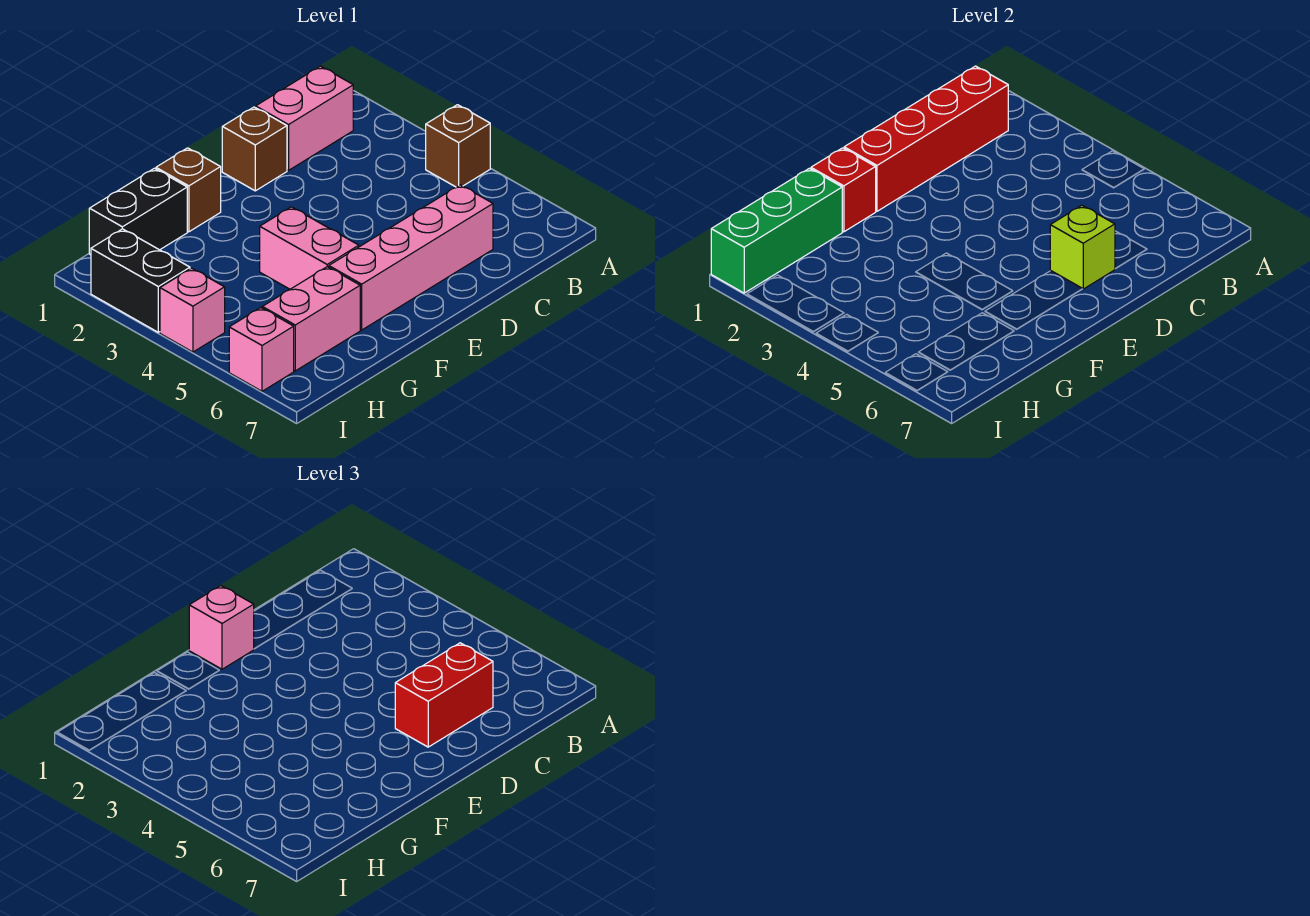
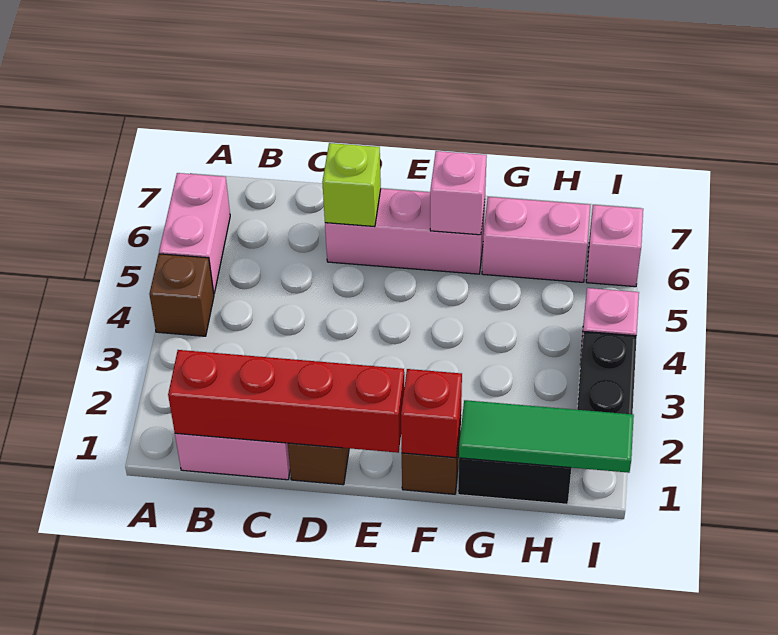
pink brick C6:F6 level 1 -> pink brick D6:F6 level 1
red brick C6:D6 level 3 -> none
pink brick E1 level 3 -> pink brick F6 level 2
pink brick F4:F5 level 1 -> pink brick A5:A6 level 1
green brick G1:I1 level 2 -> green tile G1:I1 level 2

